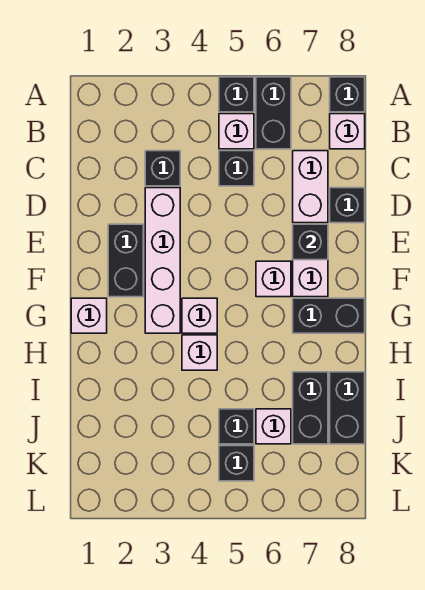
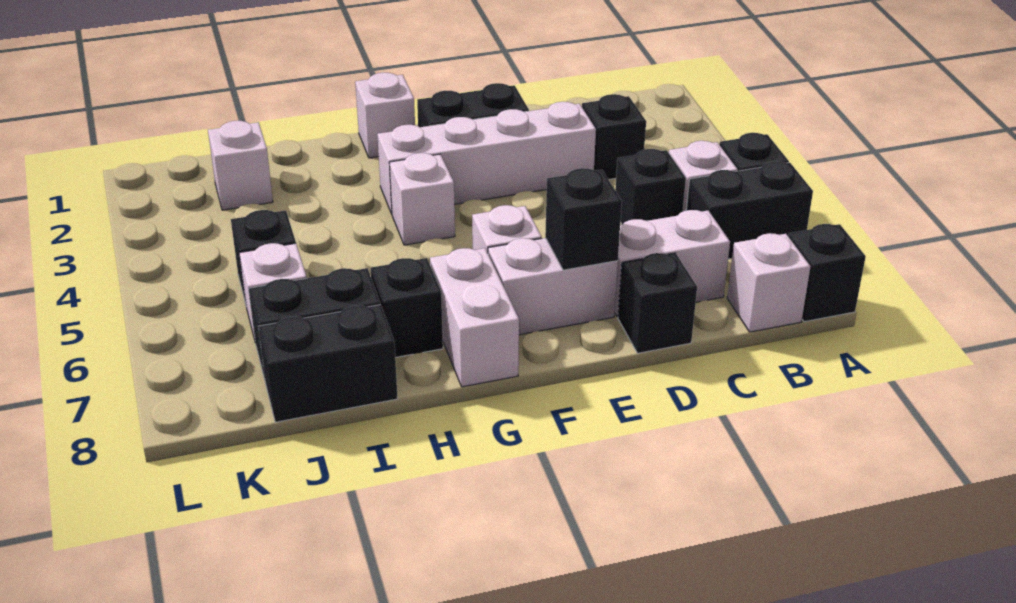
black brick G7:G8 level 1 -> white brick G7:G8 level 1
white brick H4 level 1 -> white brick J2 level 1
black brick K5 level 1 -> black brick H7 level 1

